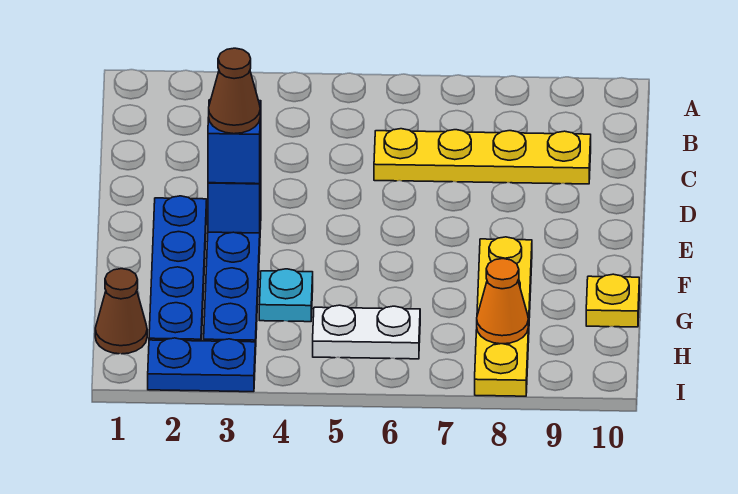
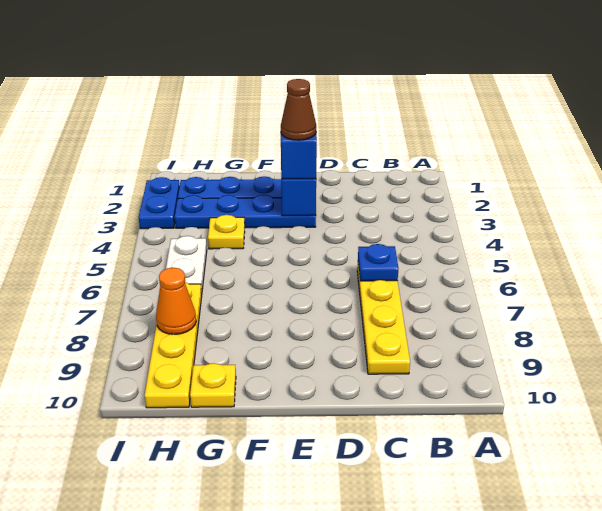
none -> blue plate C6 level 2
yellow plate F8:I8 level 1 -> yellow plate H7:H10 level 1
cyan plate G4 level 1 -> yellow plate G4 level 1
brown cone H1 level 1 -> none

